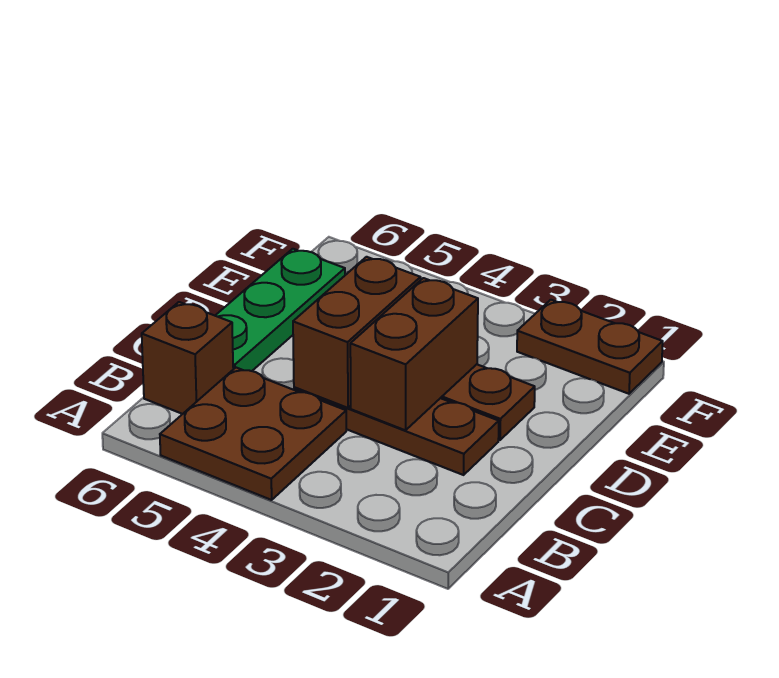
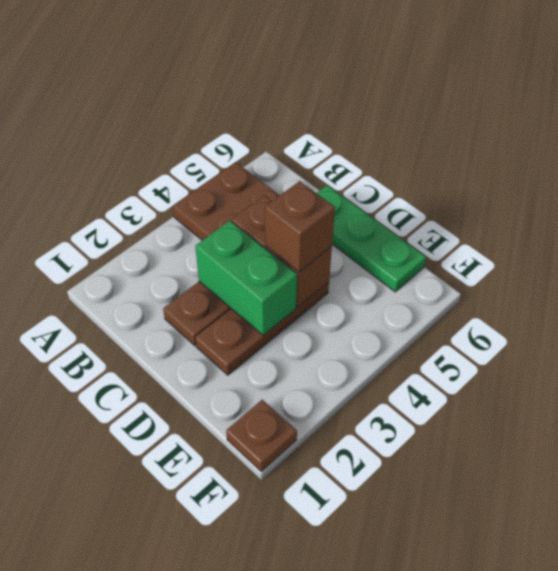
brown brick B6 level 1 -> brown brick D4 level 3
brown brick C3:D3 level 2 -> green brick C3:D3 level 2
brown plate F1:F2 level 1 -> brown plate F1 level 1

